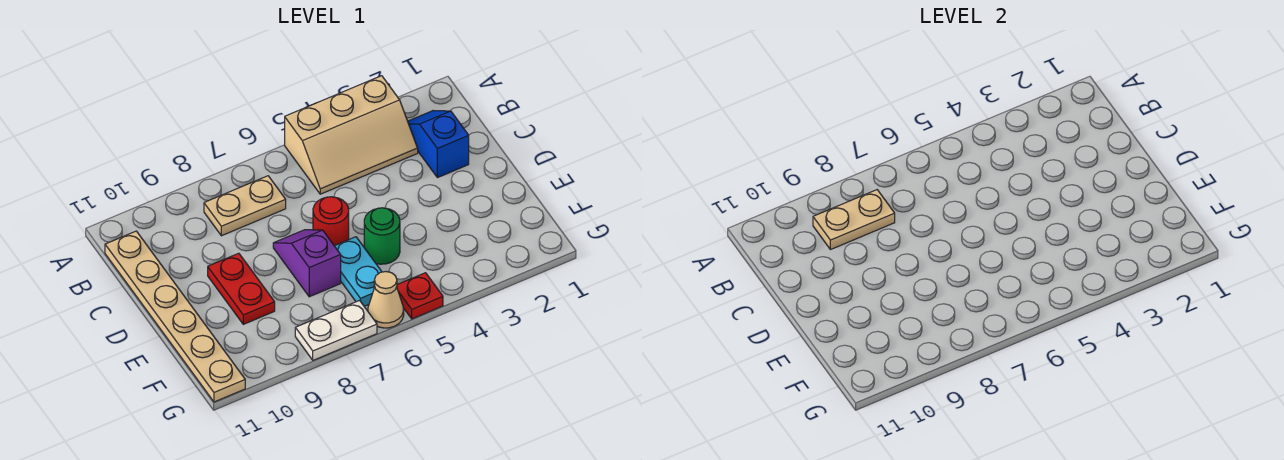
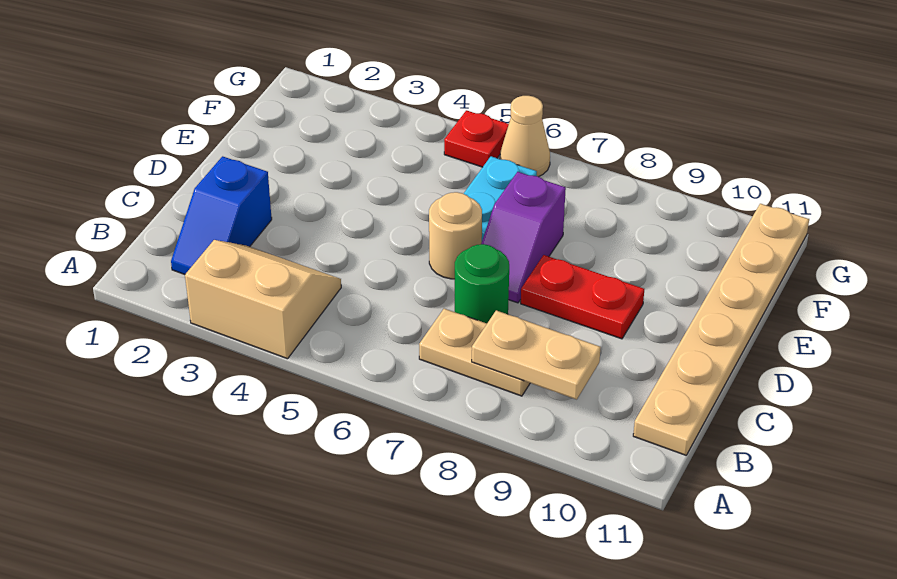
tan slope A3:B5 level 1 top A -> tan slope A3:B4 level 1 top A
red round brick D6 level 1 -> tan round brick D6 level 1
red plate D9:E9 level 1 -> red plate D8:D9 level 1
green round brick E5 level 1 -> green round brick C7 level 1
white plate G7:G8 level 1 -> none

